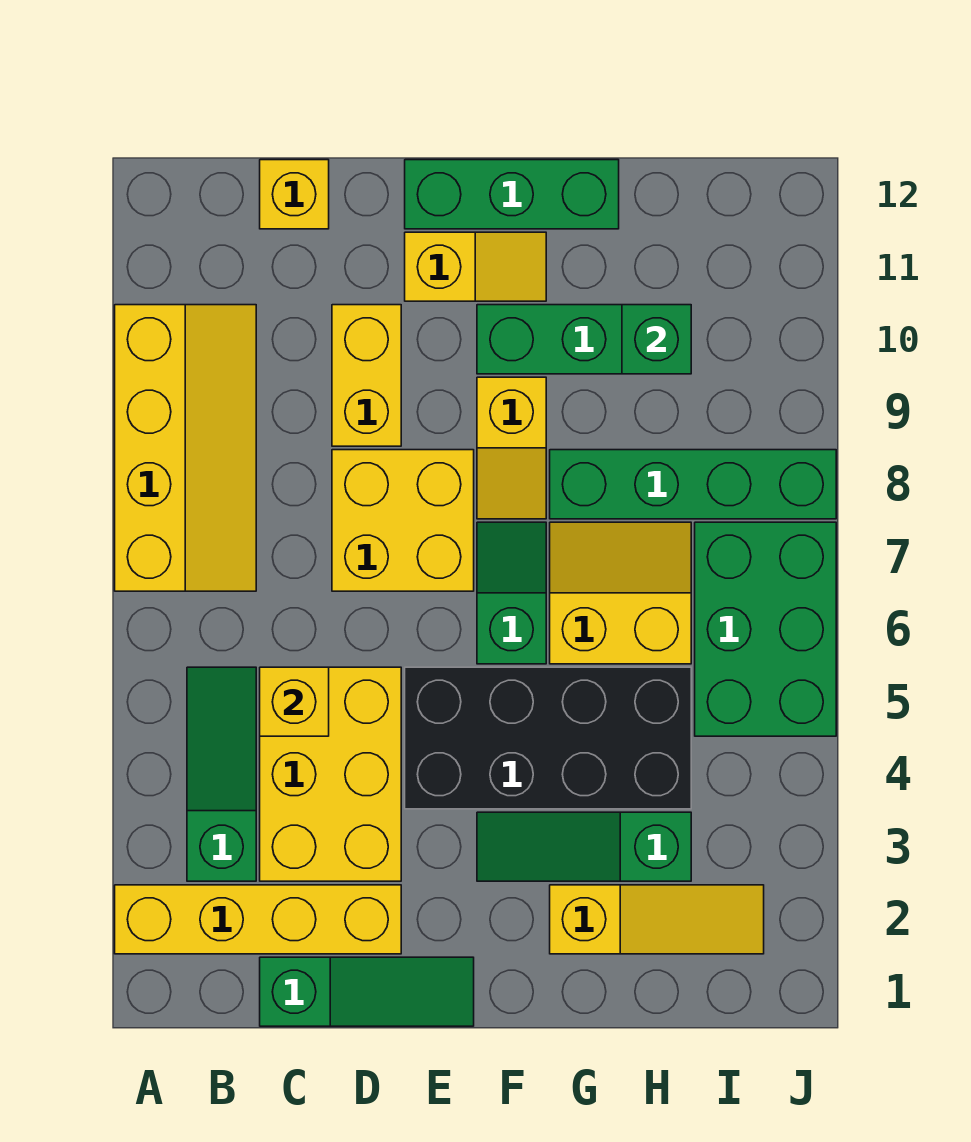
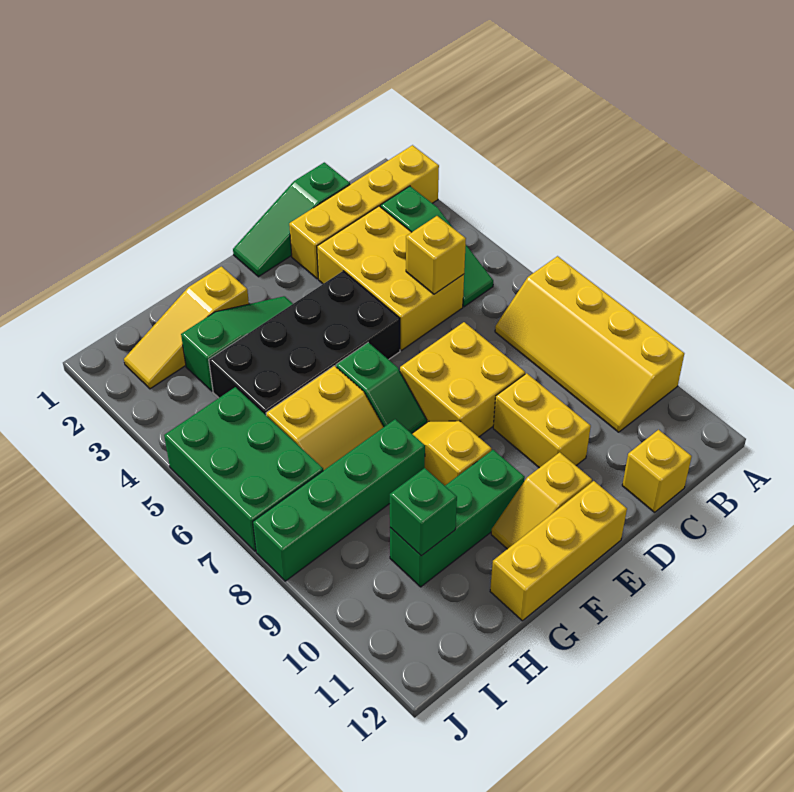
green brick E12:G12 level 1 -> yellow brick E12:G12 level 1

